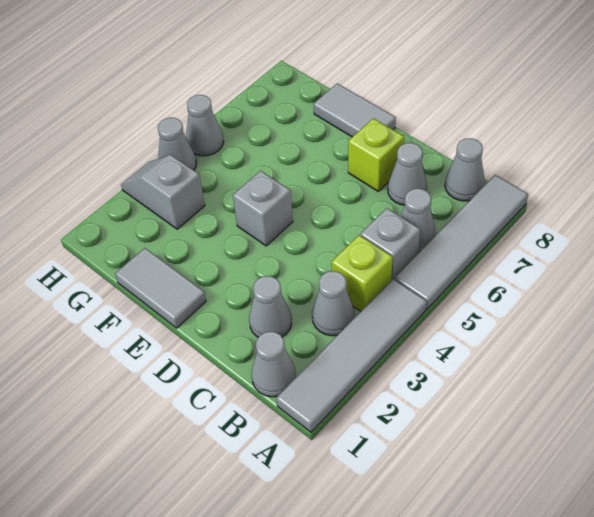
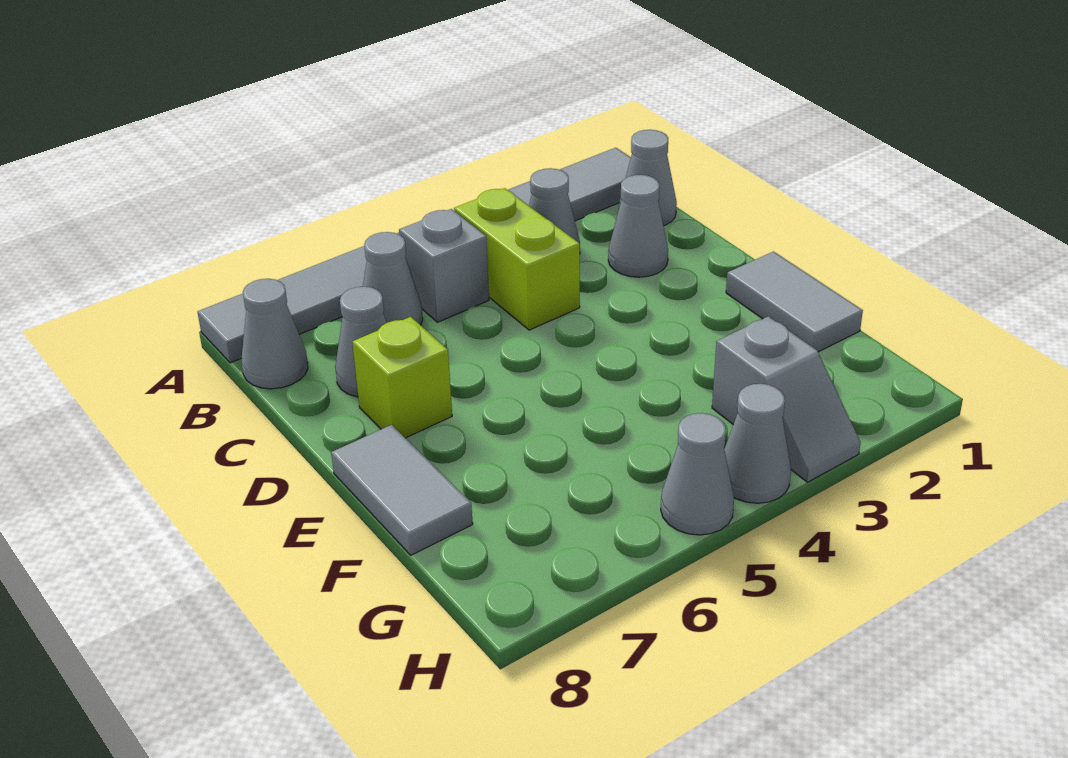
lime brick B4 level 1 -> lime brick B4:C4 level 1
grey brick E4 level 1 -> none

